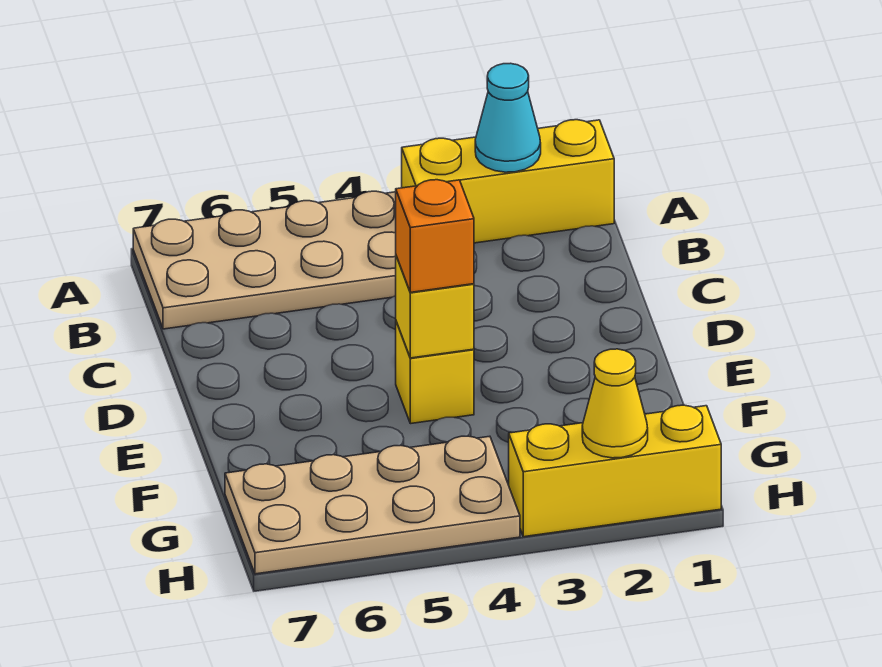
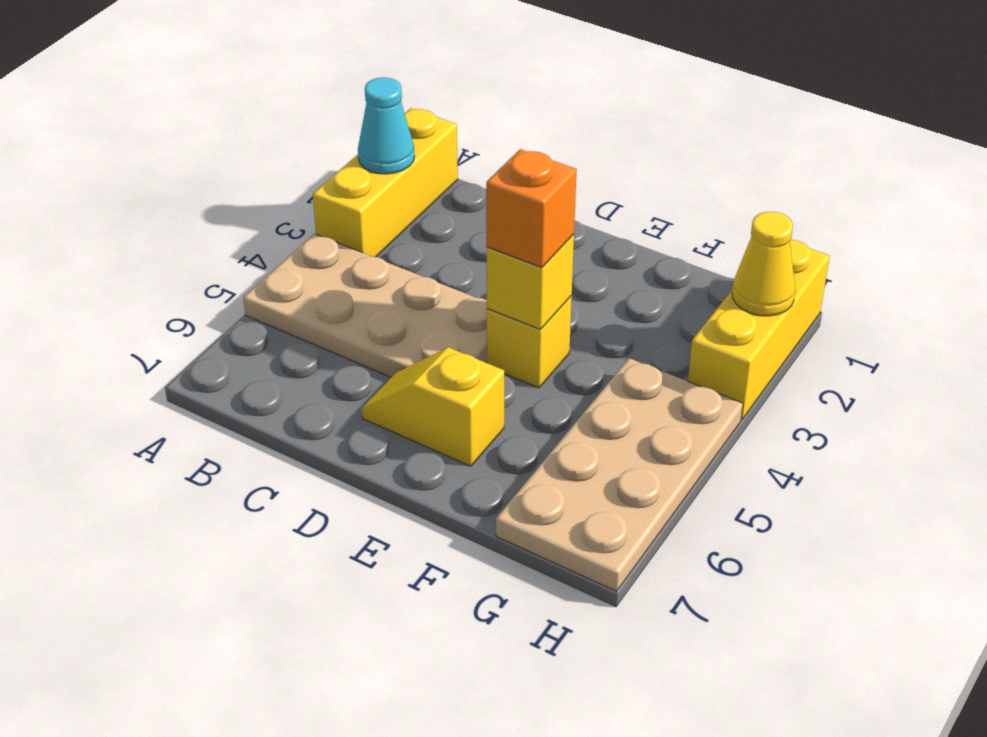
tan plate A4:B7 level 1 -> tan plate A4:D5 level 1
none -> yellow slope D6:E6 level 1 top E

